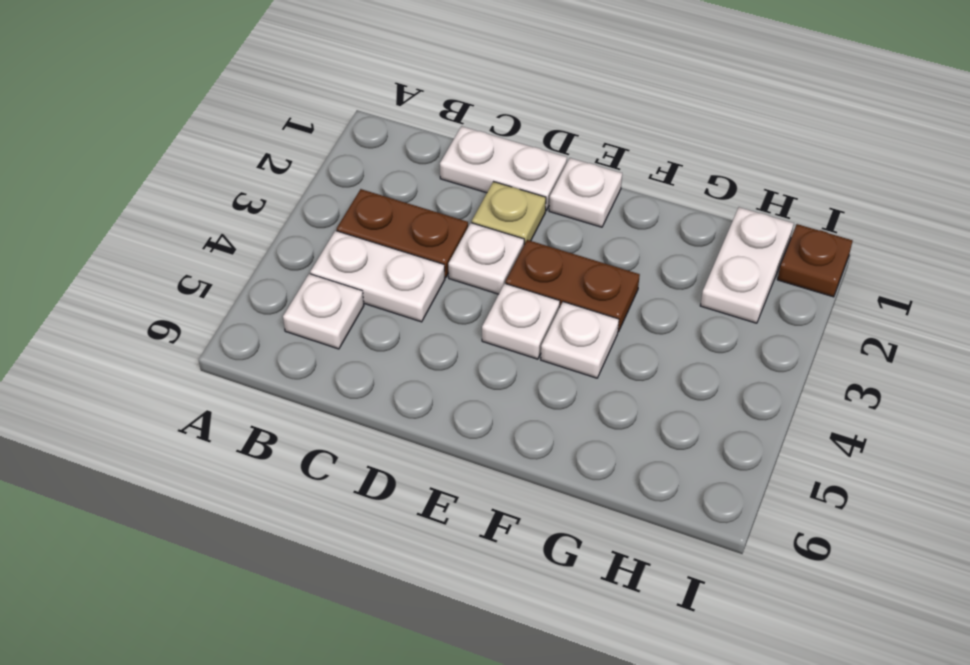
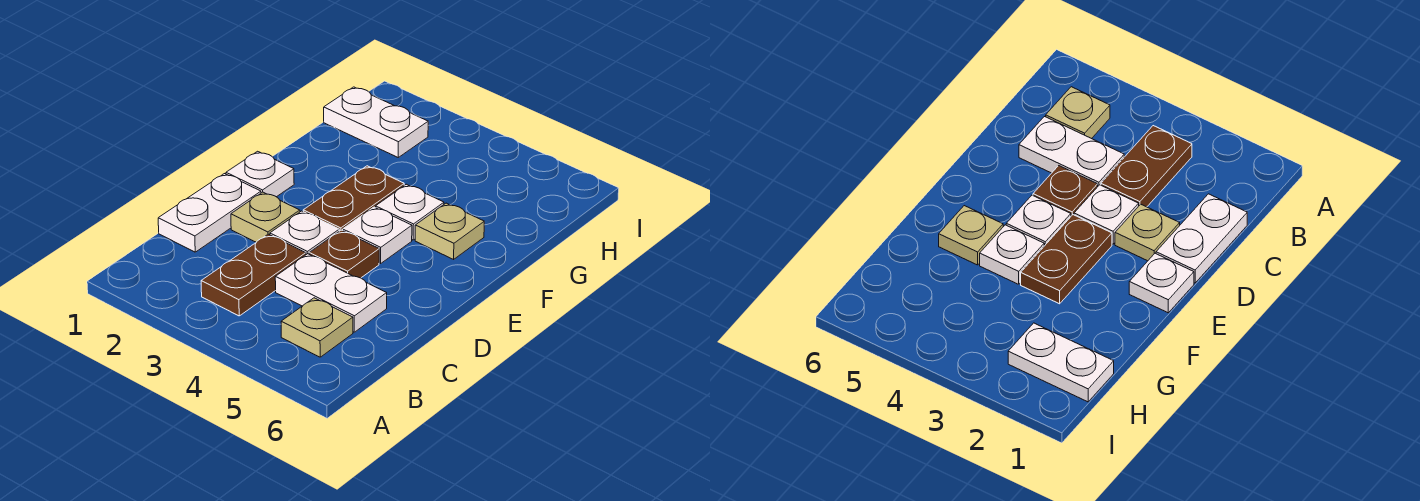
white plate B4:C4 level 1 -> white plate C4:C5 level 1
white plate B5 level 1 -> tan plate B5 level 1
none -> tan plate F5 level 1
brown plate I1 level 1 -> brown plate D4 level 1

